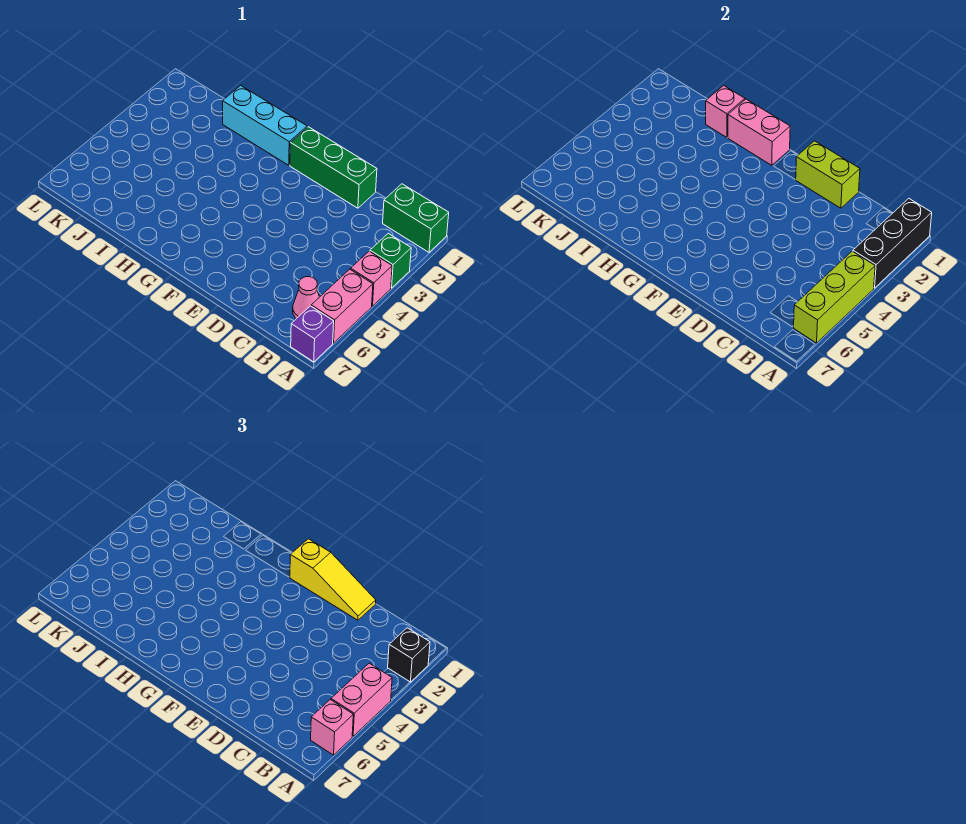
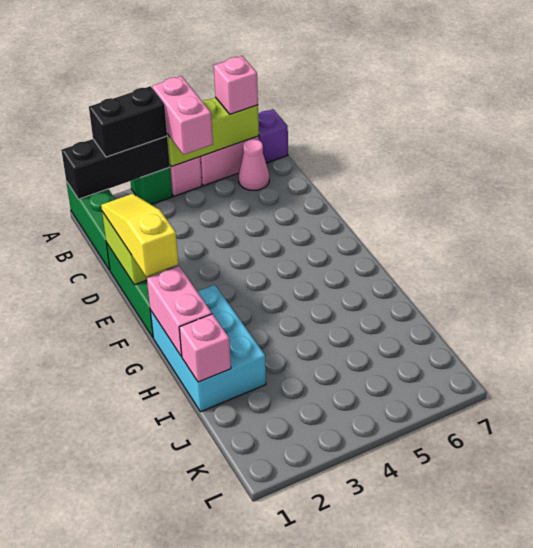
green brick A1:B1 level 1 -> green brick A1:C1 level 1
black brick A2 level 3 -> black brick A2:A3 level 3
pink brick A4:A5 level 3 -> pink brick A4:B4 level 3
cyan brick G1:I1 level 1 -> cyan brick G1:I2 level 1

